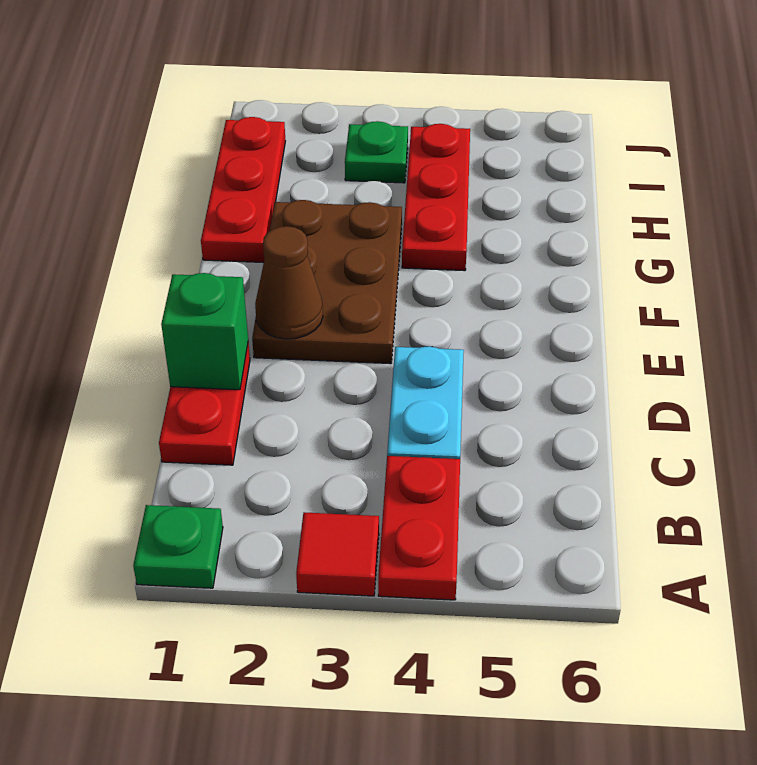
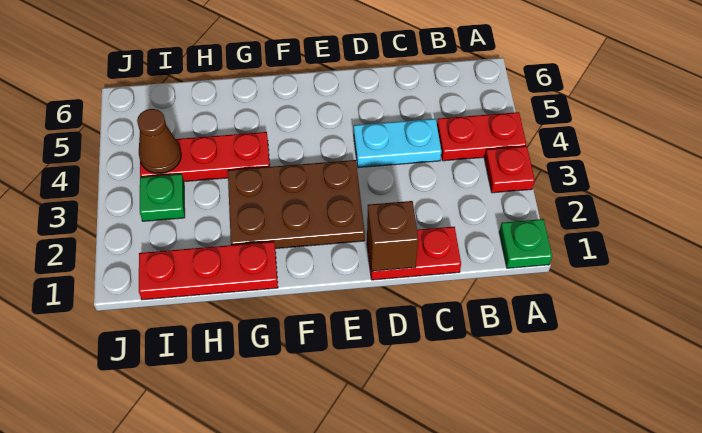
red tile A3 level 1 -> red plate A3 level 1
green brick D1 level 2 -> brown brick D1 level 2
brown cone E2 level 2 -> brown cone I4 level 2

